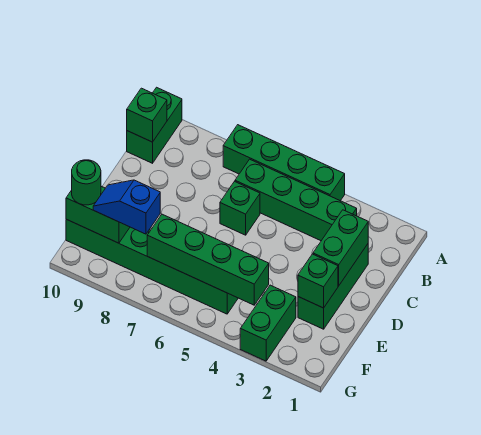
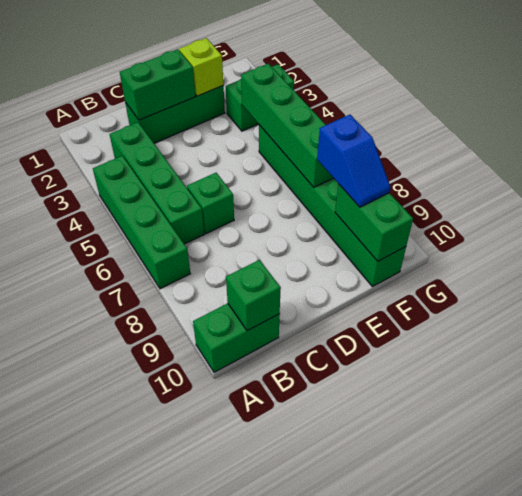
green brick E2 level 2 -> lime brick E2 level 2
green round brick F10 level 3 -> none

